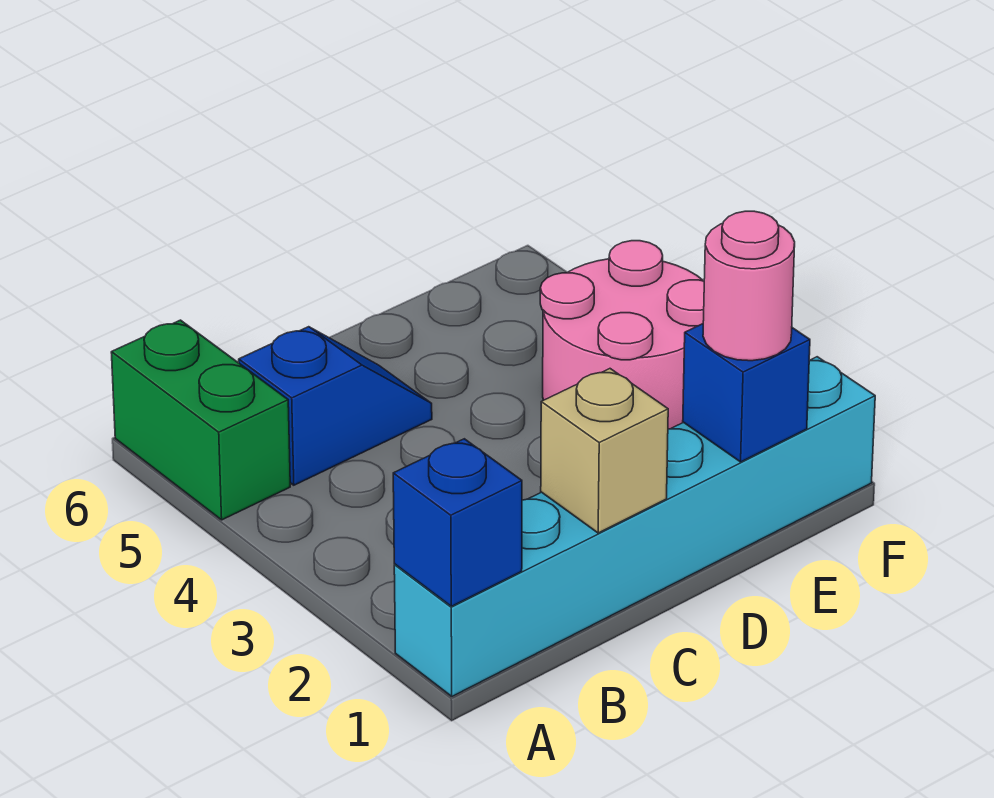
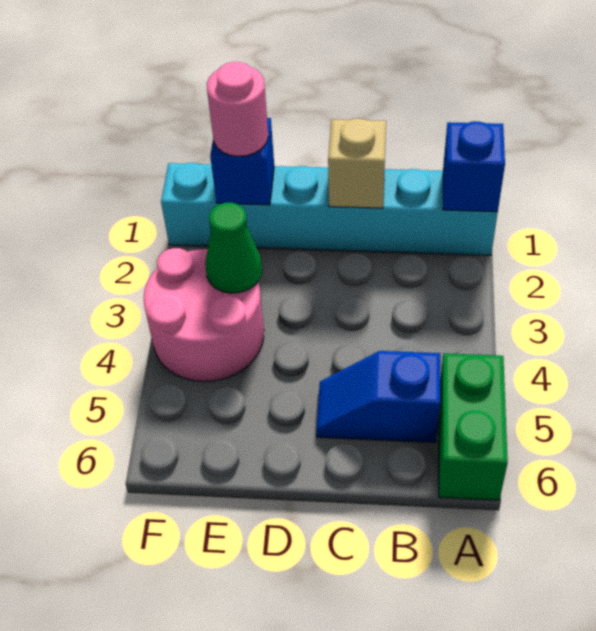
none -> green cone E3 level 2

